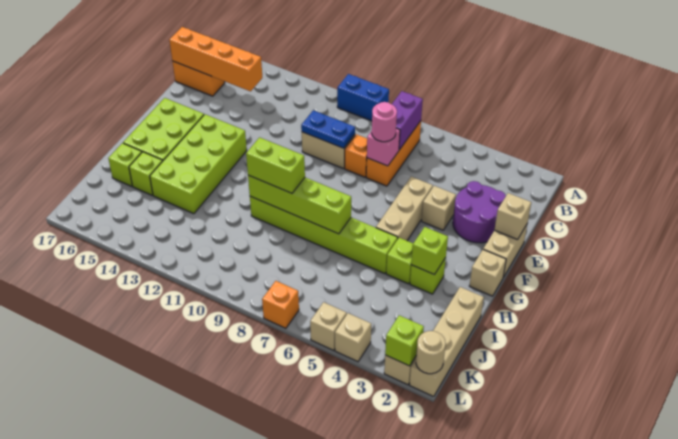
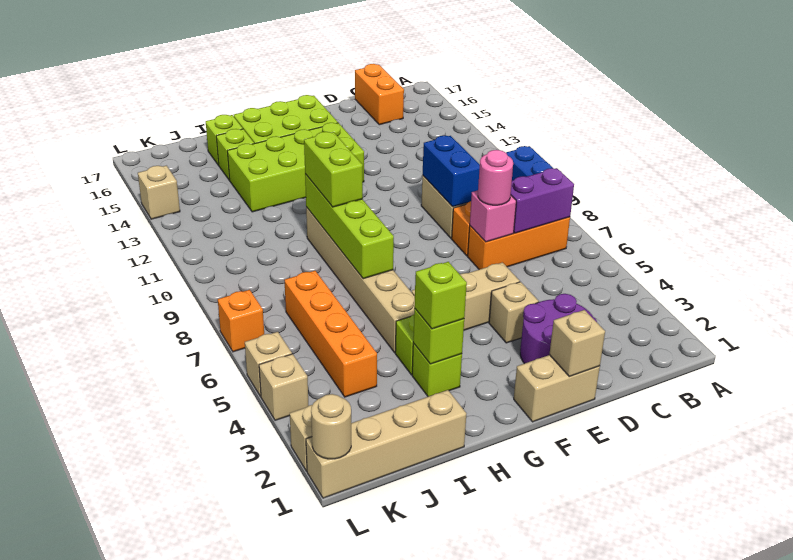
orange brick C14:C17 level 2 -> orange brick J4:J7 level 1
blue plate D9:D10 level 2 -> blue brick D9:D10 level 2
tan brick G1 level 1 -> tan brick L14 level 1
lime brick H5:H10 level 1 -> tan brick H5:H10 level 1
lime brick L2 level 2 -> lime brick H3 level 3

